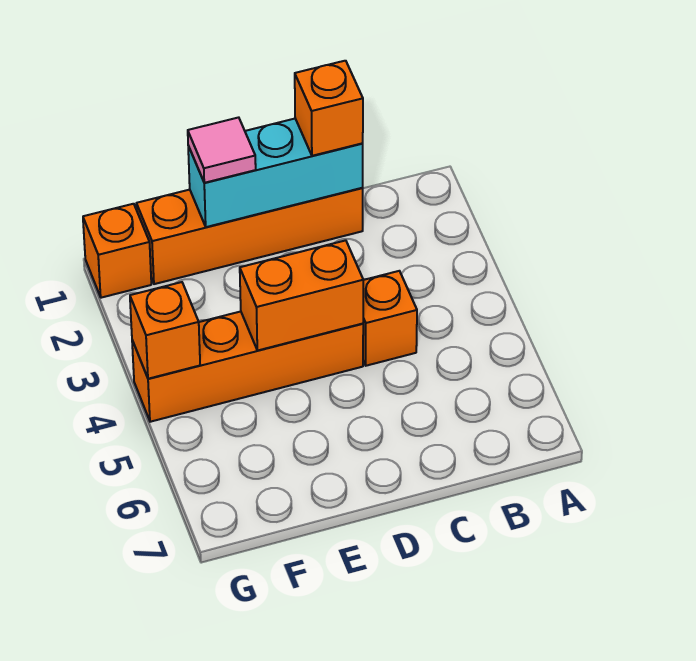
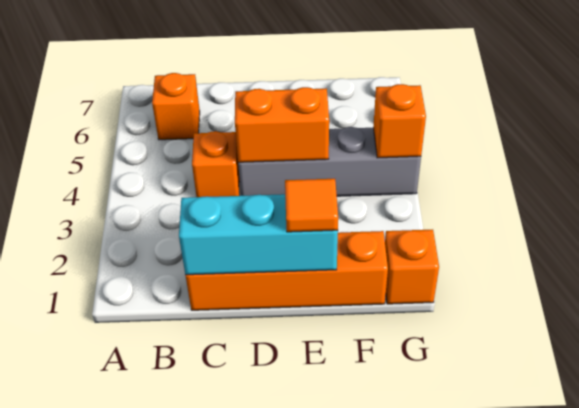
orange brick C1 level 3 -> orange brick B6 level 1
orange brick D4:G4 level 1 -> grey brick D4:G4 level 1
pink tile E1 level 3 -> orange tile E1 level 3

